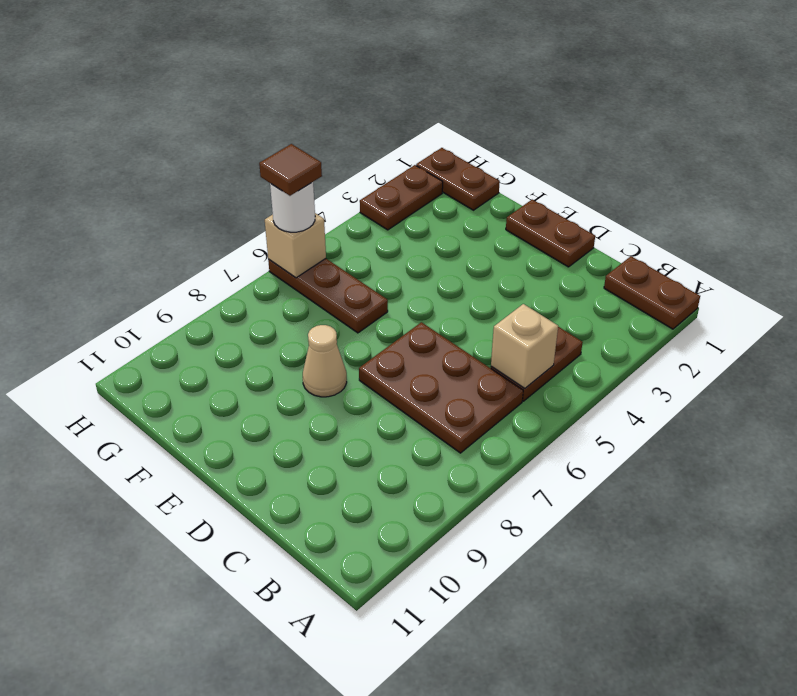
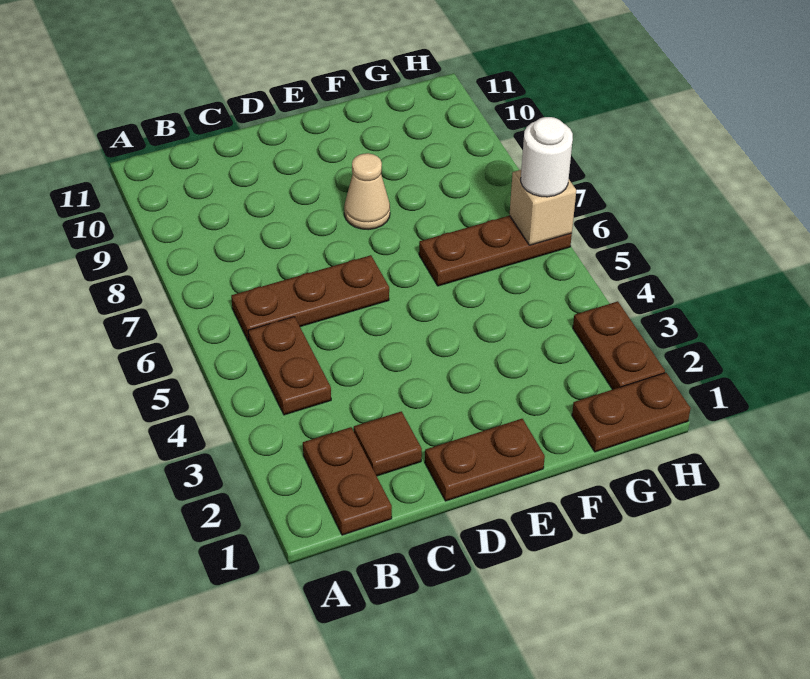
brown plate A1:B1 level 1 -> brown plate B1:B2 level 1
tan brick B5 level 2 -> none
brown plate B6:D7 level 1 -> brown plate B6:D6 level 1
brown tile H6 level 4 -> brown tile C2 level 1

